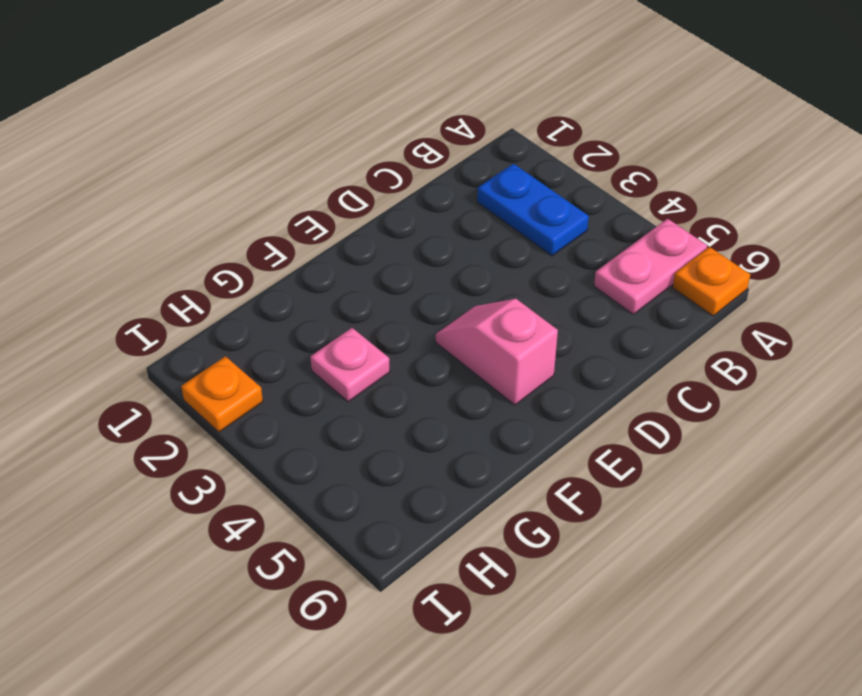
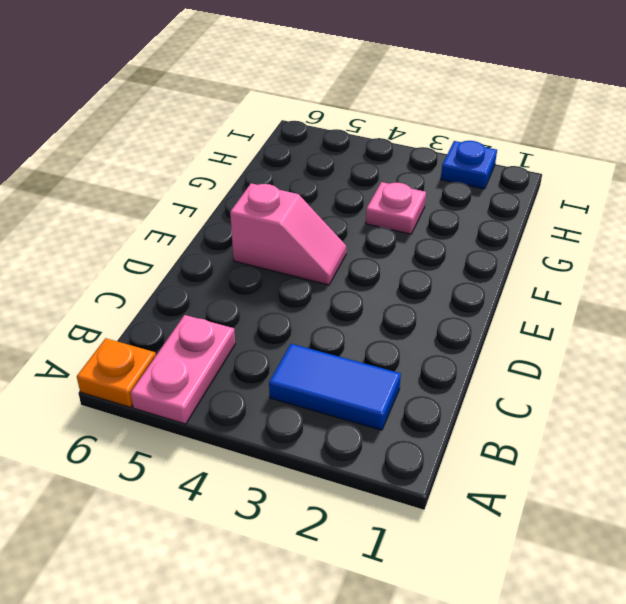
blue plate B2:B3 level 1 -> blue tile B2:B3 level 1
orange plate I2 level 1 -> blue plate I2 level 1

